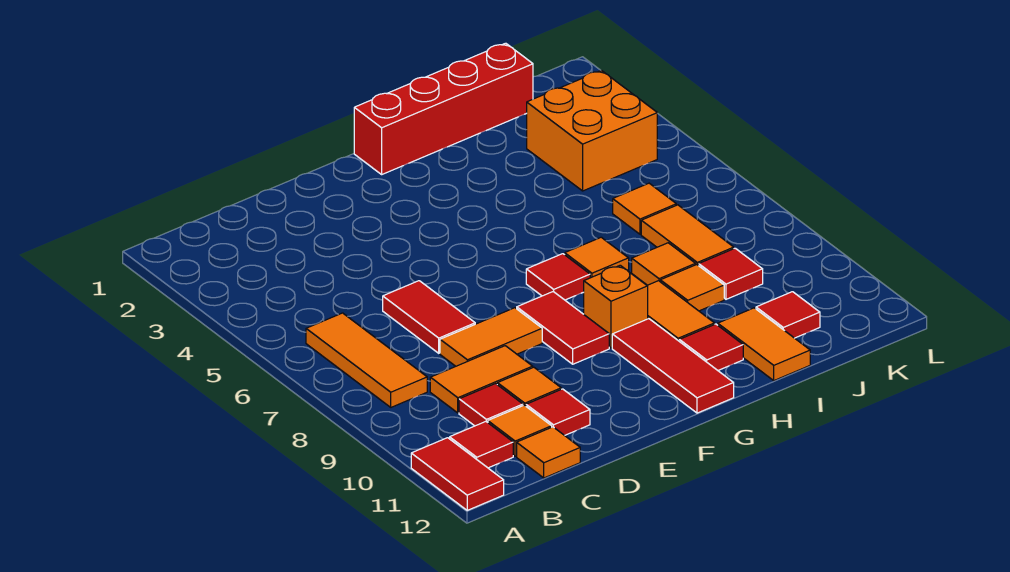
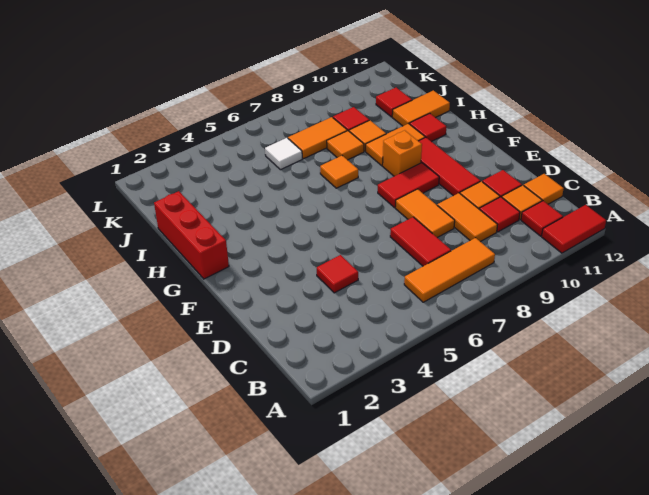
red tile D6:D7 level 1 -> red tile C7:D7 level 1
red brick G1:J1 level 1 -> red brick G1:I1 level 1
red tile G7 level 1 -> red tile D4 level 1
red tile G10:G12 level 1 -> red tile E10:G10 level 1
orange brick J3:K4 level 1 -> none
orange tile J6 level 1 -> white tile J6 level 1

